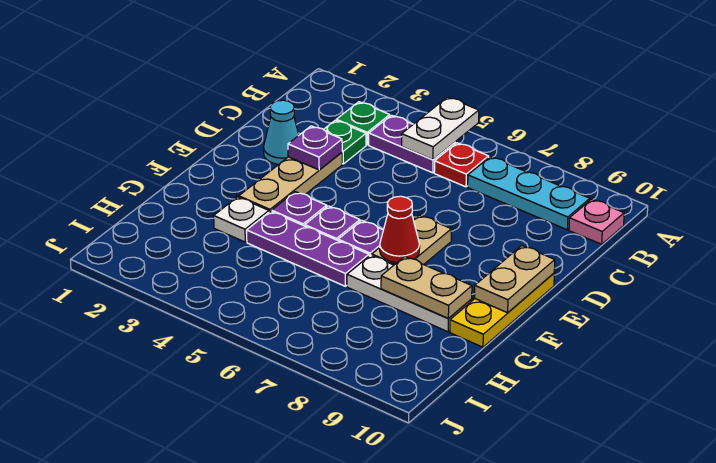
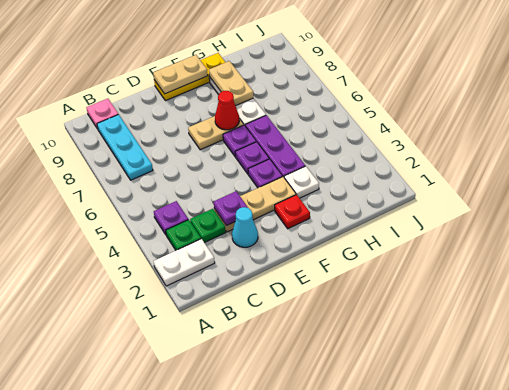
white plate A5:B5 level 2 -> white plate A2:B2 level 1
purple plate B4:B5 level 1 -> purple plate B4 level 1
red plate B6 level 1 -> red plate F2 level 1

